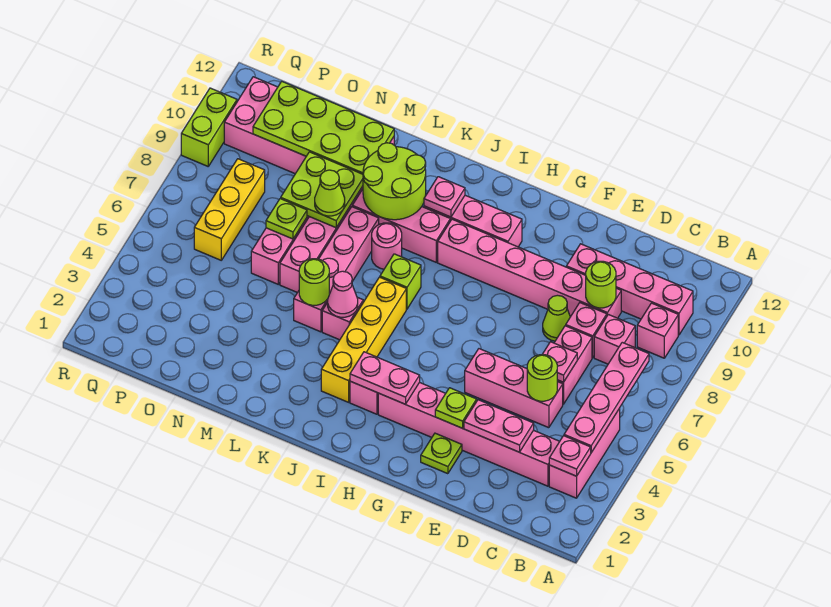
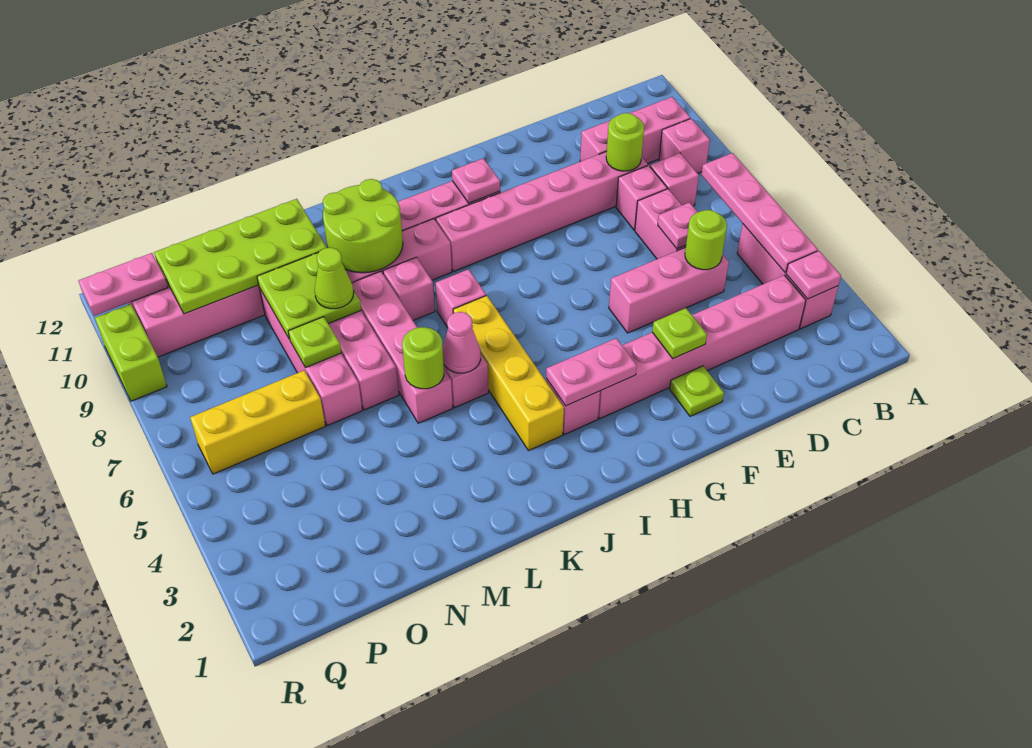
pink brick B10:E10 level 1 -> pink brick B10:D10 level 1
pink plate D3:E3 level 2 -> pink plate Q11:R11 level 2
lime cone E8 level 1 -> none
lime brick J7 level 1 -> pink brick J7 level 1
pink plate J10 level 2 -> pink plate H10 level 2
pink round brick K8 level 1 -> pink brick K8 level 1
yellow brick P6:P8 level 1 -> yellow brick O6:Q6 level 1

